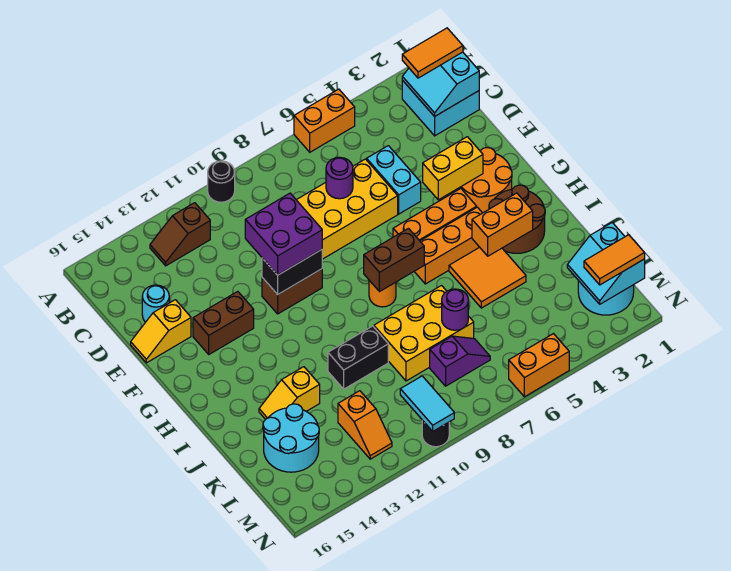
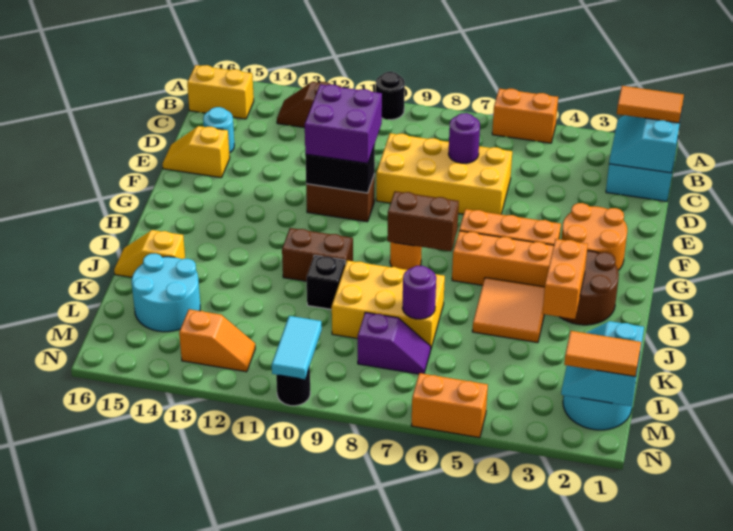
cyan brick D5:E5 level 1 -> none
yellow brick F3:F4 level 2 -> yellow brick B15:B16 level 1
brown brick F13:F14 level 1 -> brown brick I10:I11 level 1
orange brick I3:I4 level 2 -> orange brick I3:J3 level 2
black brick J10:J11 level 1 -> black brick J10 level 1
yellow slope J13:J14 level 1 top 13 -> yellow slope J15:J16 level 1 top 15
orange slope L12:M12 level 1 top L -> orange slope M12:M13 level 1 top 13

